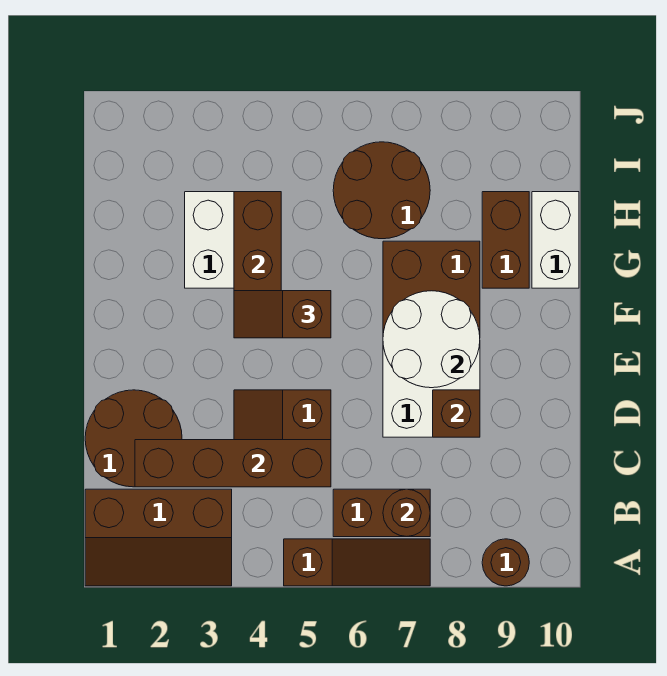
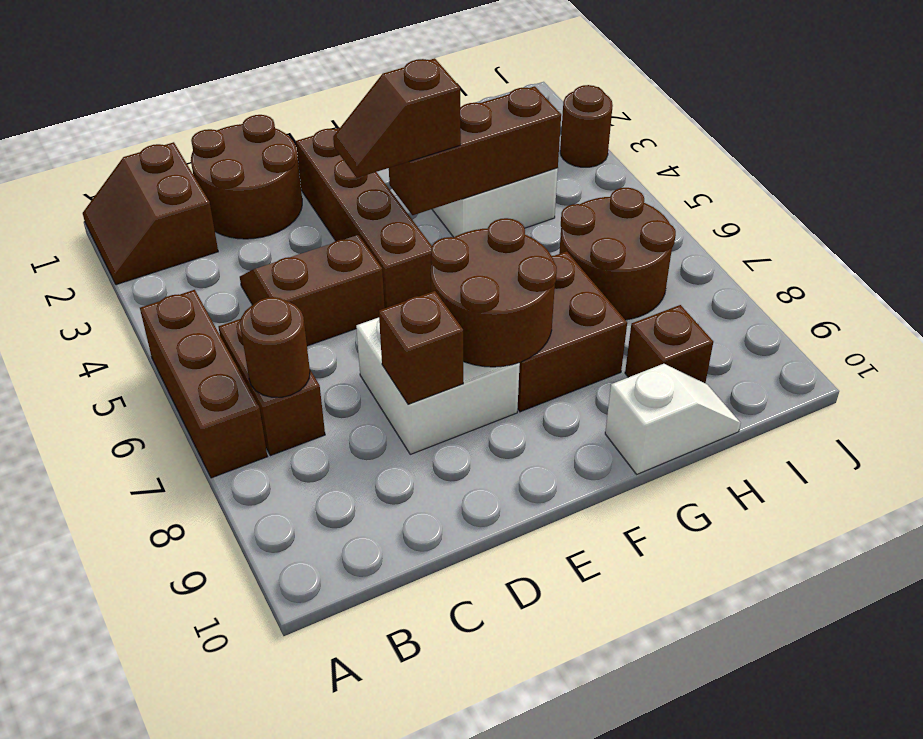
brown slope A1:B3 level 1 top B -> brown slope A1:B2 level 1 top B
brown slope A5:A7 level 1 top 5 -> brown brick A5:A7 level 1
brown round brick A9 level 1 -> brown round brick J3 level 1
brown brick C2:C5 level 2 -> brown brick E2:E5 level 1
white round brick E7:F8 level 2 -> brown round brick E7:F8 level 2
brown slope F4:F5 level 3 top 5 -> brown slope E4:F4 level 3 top F
brown brick G9:H9 level 1 -> brown brick H9 level 1
white brick G10:H10 level 1 -> white slope G10:H10 level 1 top G

